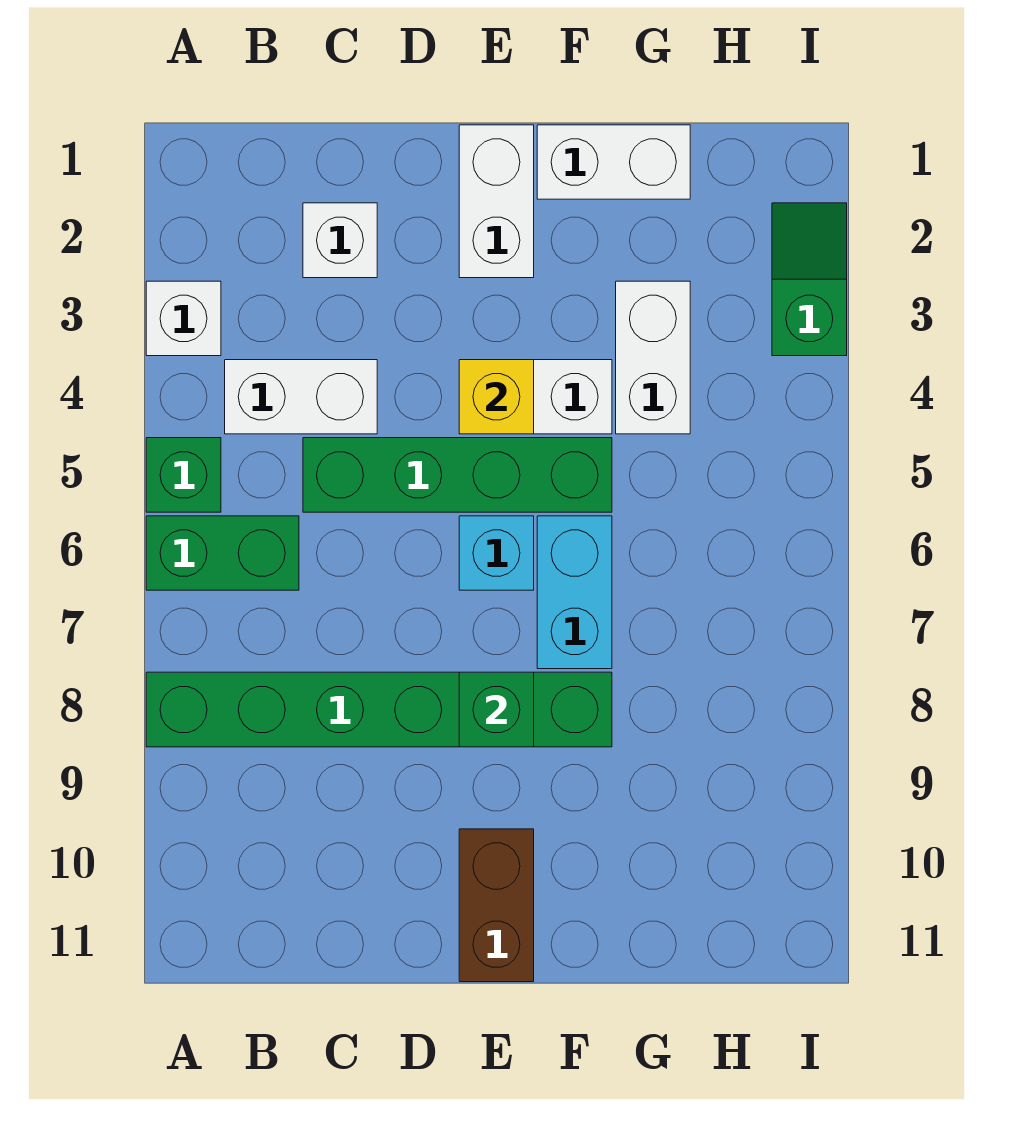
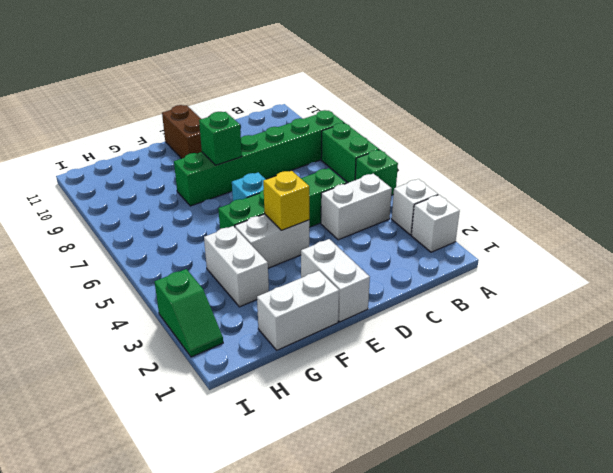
green brick A6:B6 level 1 -> green brick A6:A7 level 1
white brick C2 level 1 -> white brick A2 level 1
cyan brick F6:F7 level 1 -> none

